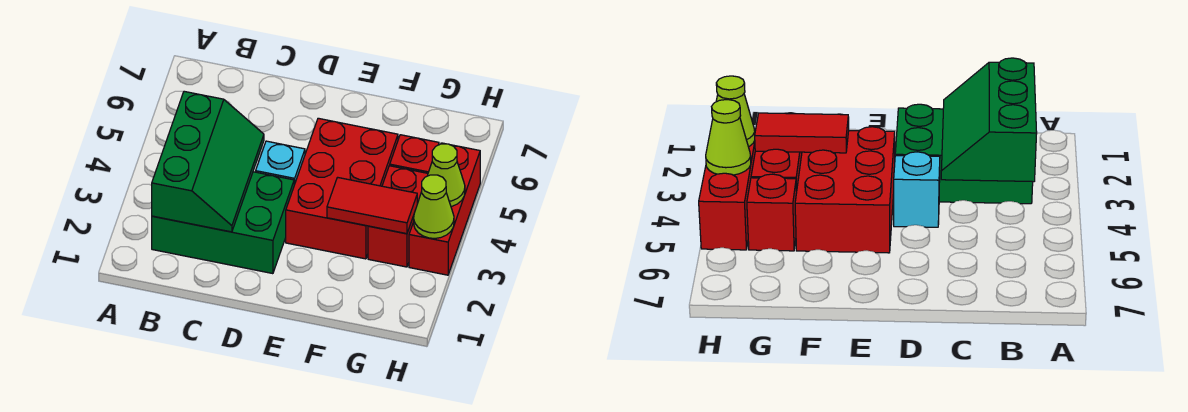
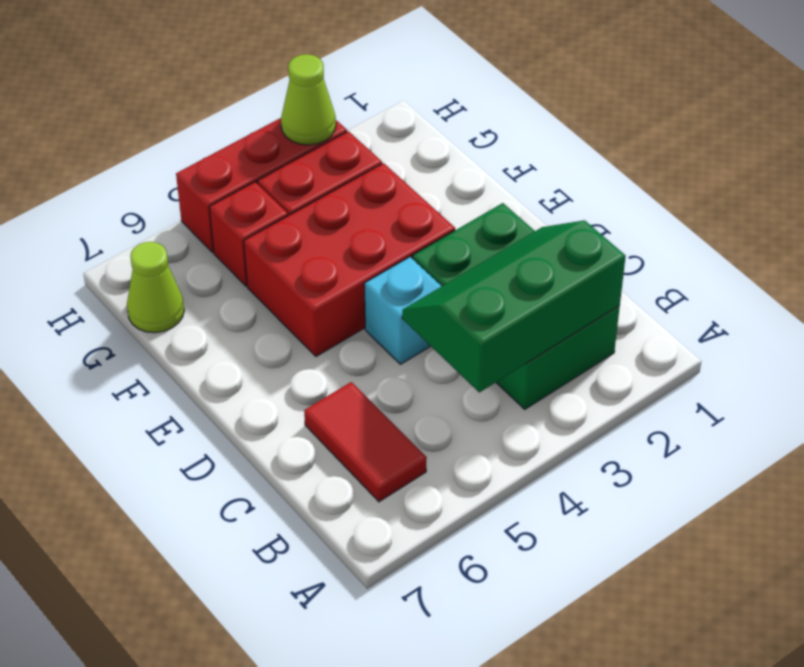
red tile F3:G3 level 2 -> red tile B6:C6 level 1
lime cone H4 level 2 -> lime cone G7 level 1

